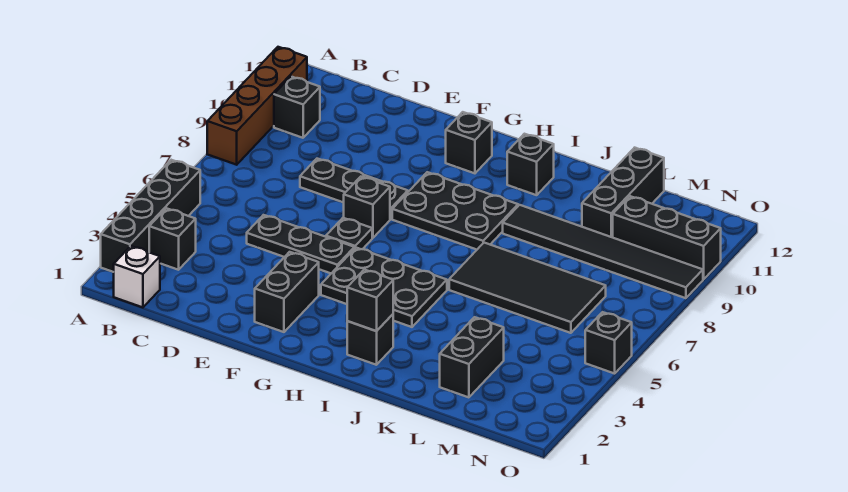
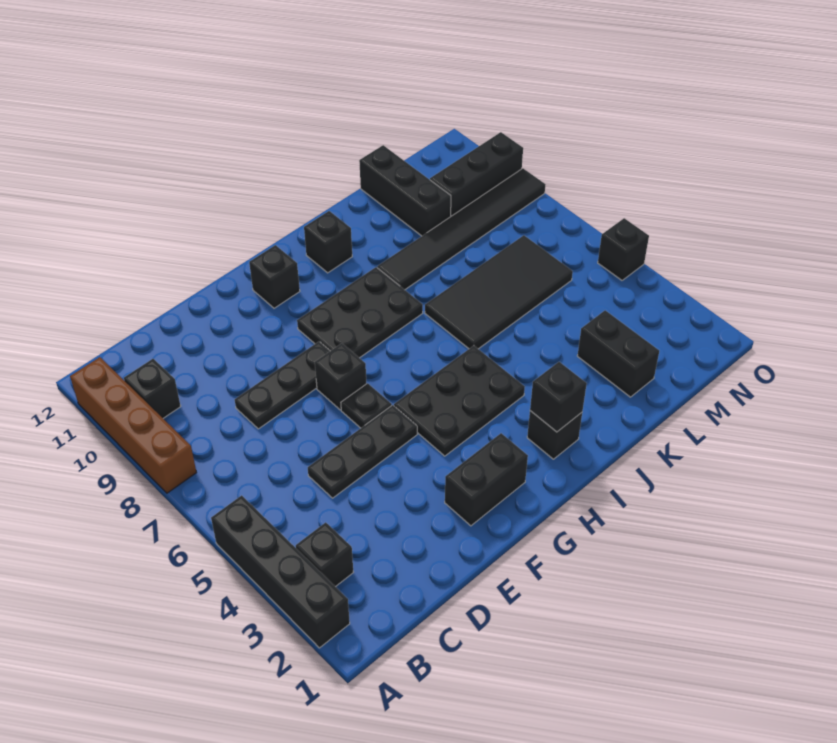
white brick B1 level 1 -> none
black brick F2:F3 level 1 -> black brick F2:G2 level 1

